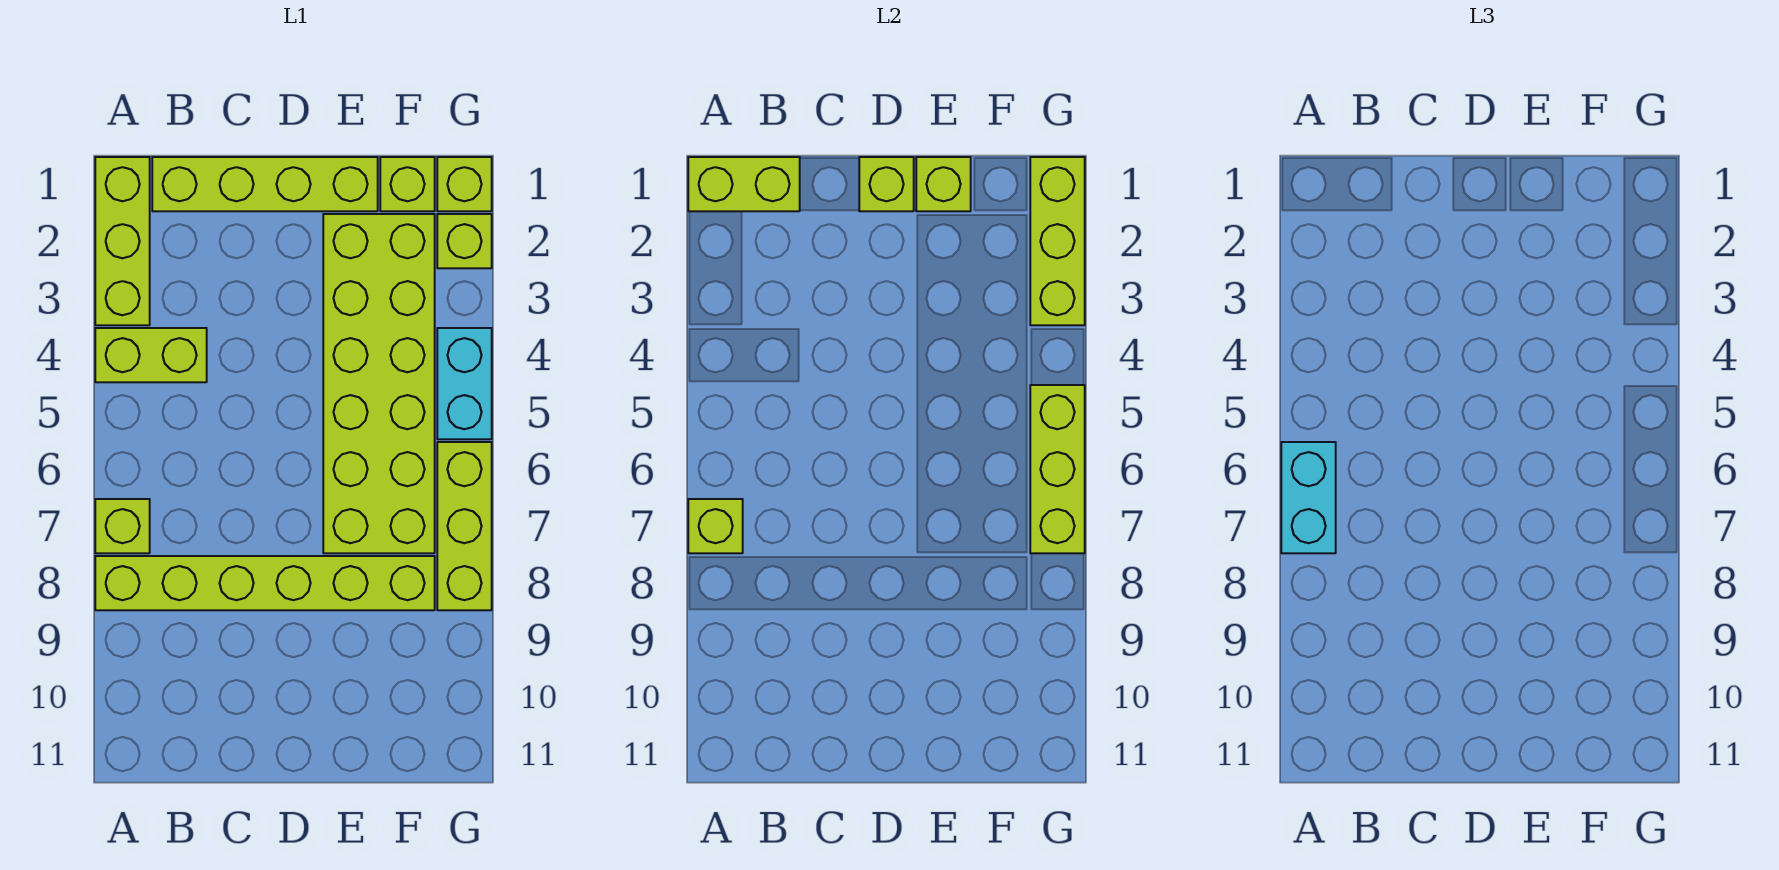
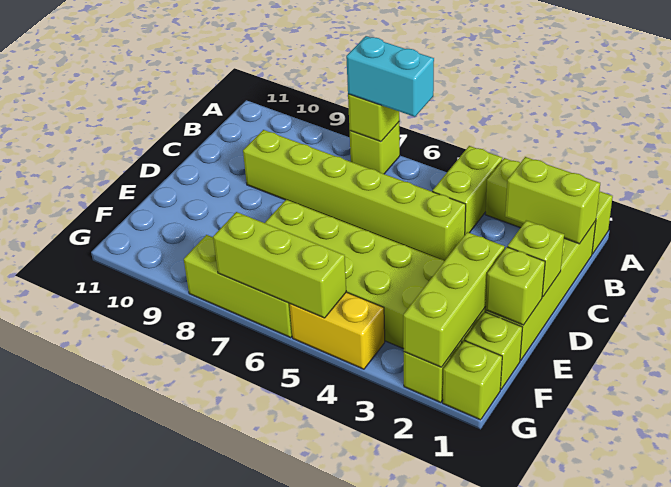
lime brick A1:B1 level 2 -> lime brick B1:B2 level 2
lime brick A8:F8 level 1 -> lime brick C4:C9 level 1
lime brick G1:G3 level 2 -> lime brick E2:G2 level 2
cyan brick G4:G5 level 1 -> yellow brick G4:G5 level 1

